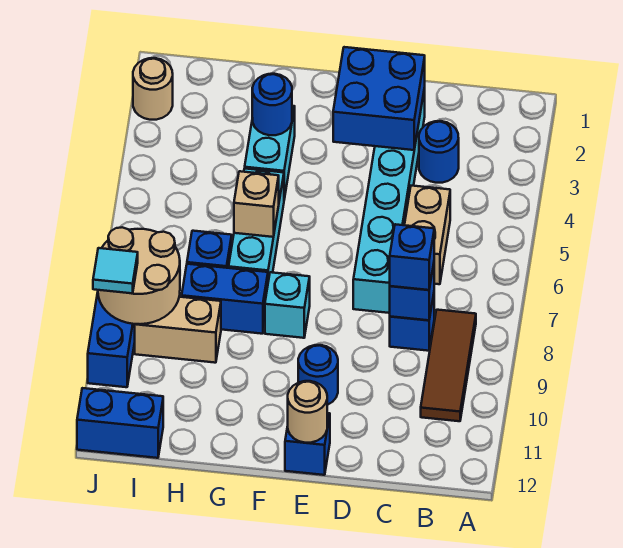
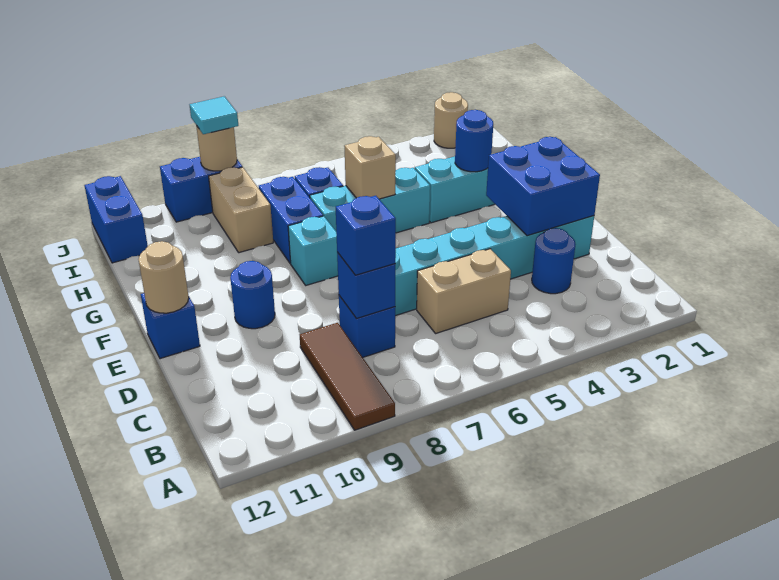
brown tile B8:B10 level 1 -> brown tile A9:C9 level 1
tan round brick I8:J9 level 2 -> tan round brick J9 level 2

